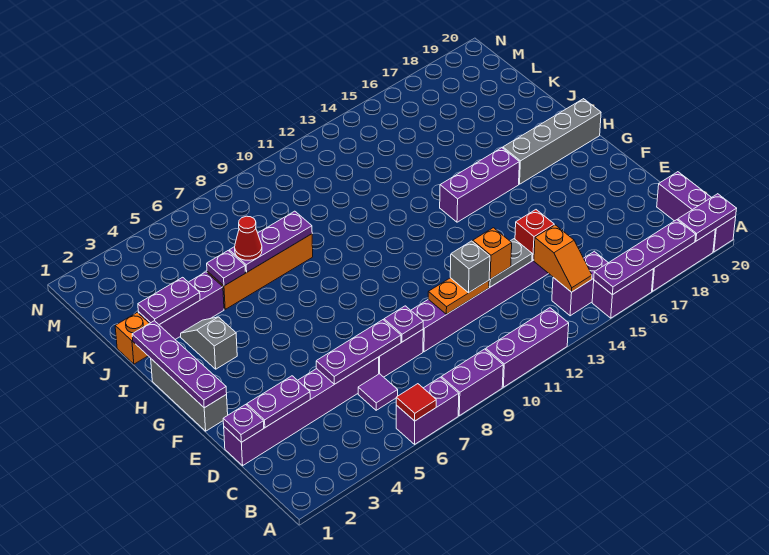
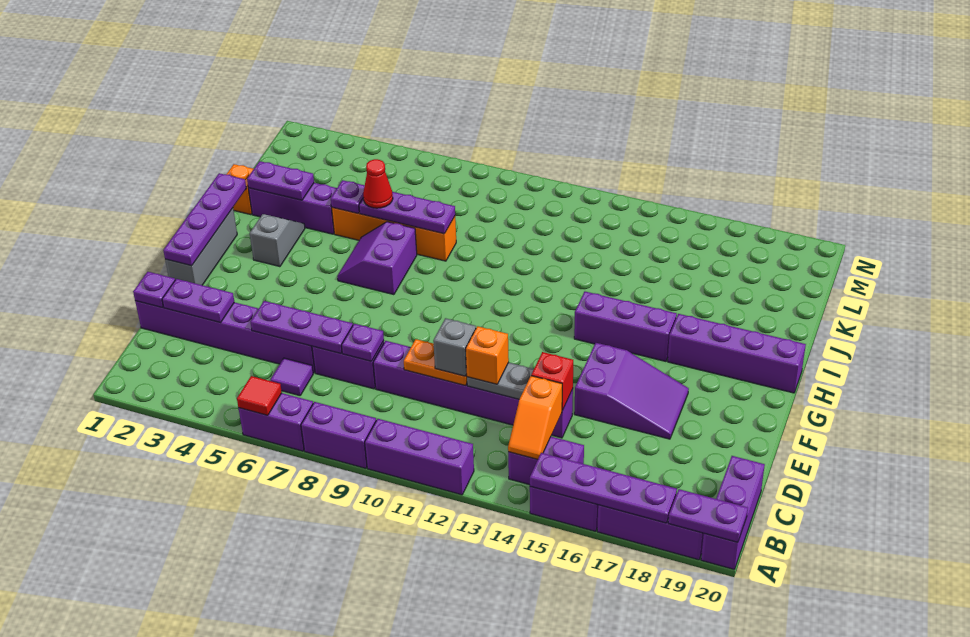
none -> purple slope E15:F17 level 1 top 15
none -> purple slope H6:I7 level 1 top 7
grey brick H17:H20 level 1 -> purple brick H17:H20 level 1

